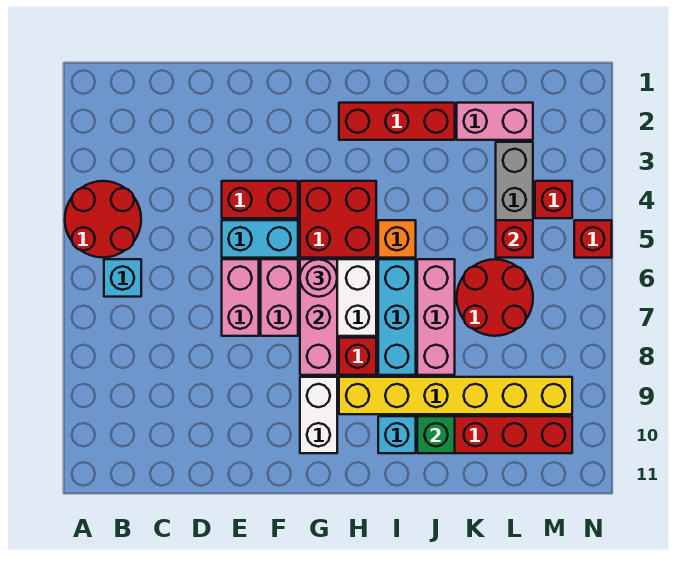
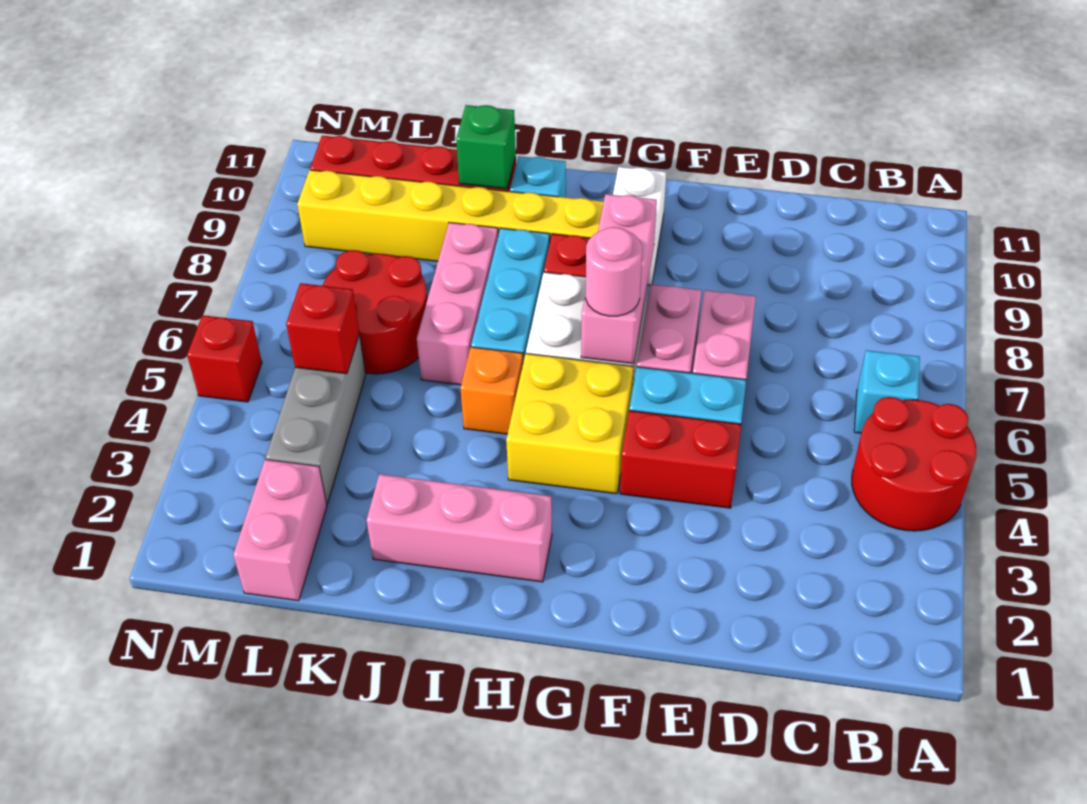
red brick G4:H5 level 1 -> yellow brick G4:H5 level 1
red brick H2:J2 level 1 -> pink brick H2:J2 level 1
pink brick K2:L2 level 1 -> pink brick L1:L2 level 1
red brick M4 level 1 -> none

